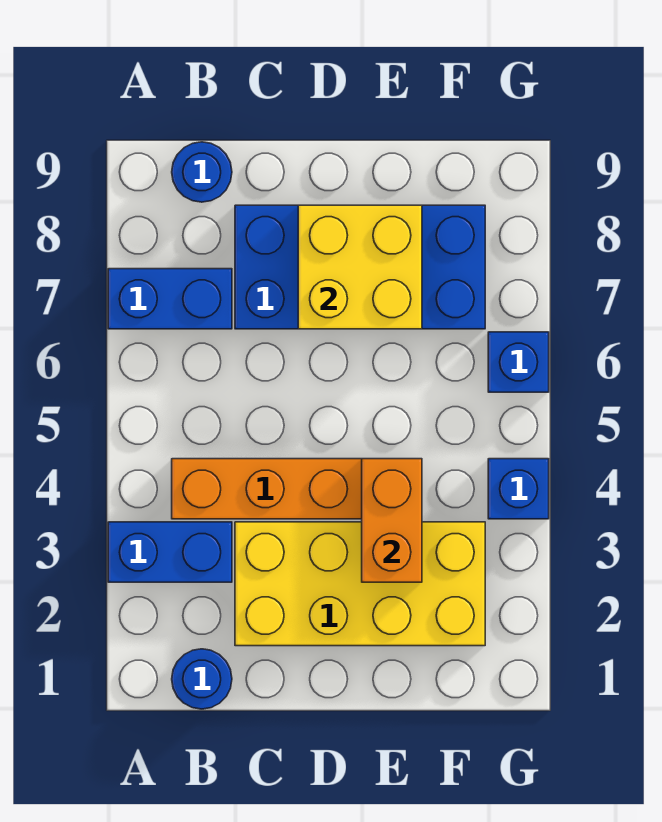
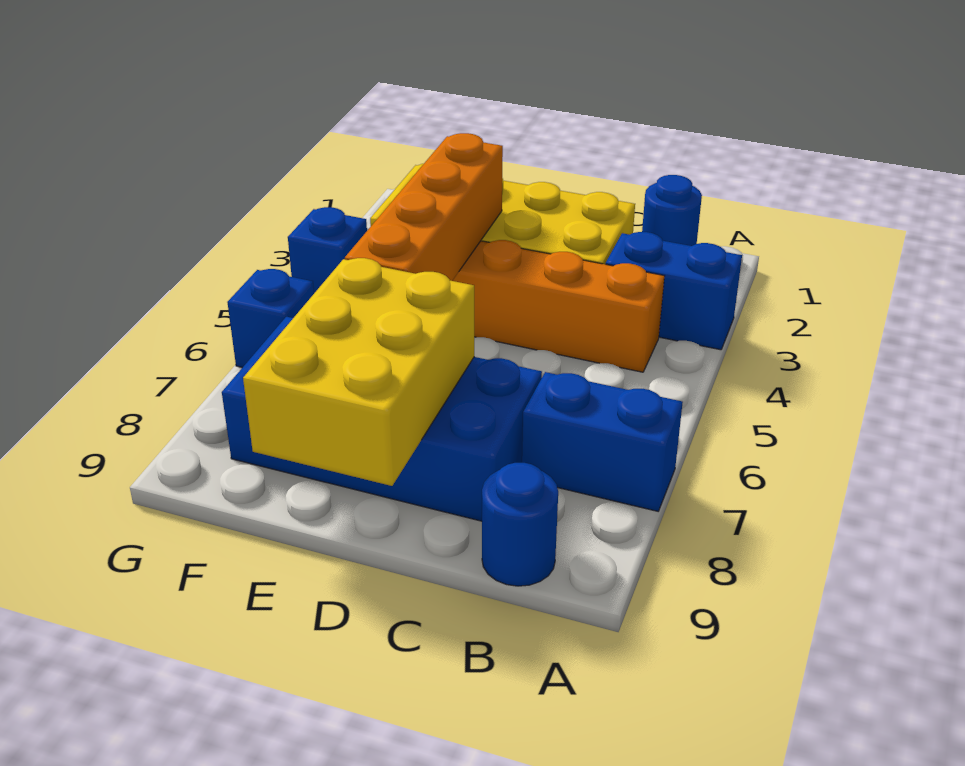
yellow brick D7:E8 level 2 -> yellow brick D7:E9 level 2
orange brick E3:E4 level 2 -> orange brick E3:E6 level 2

